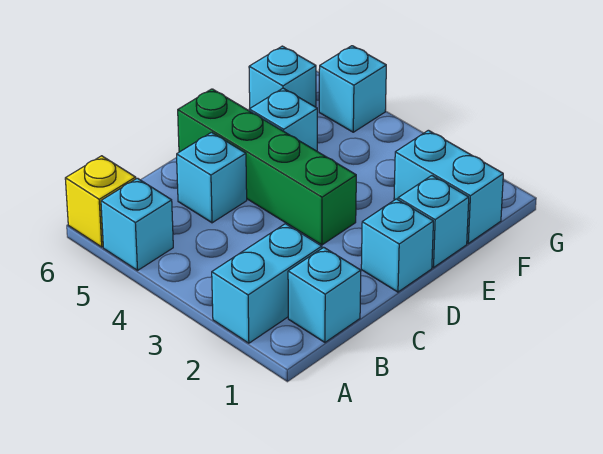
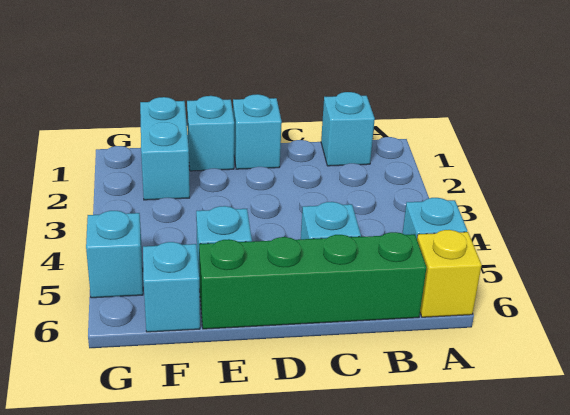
cyan brick A2:B2 level 1 -> none
green brick D3:D6 level 1 -> green brick B6:E6 level 1

